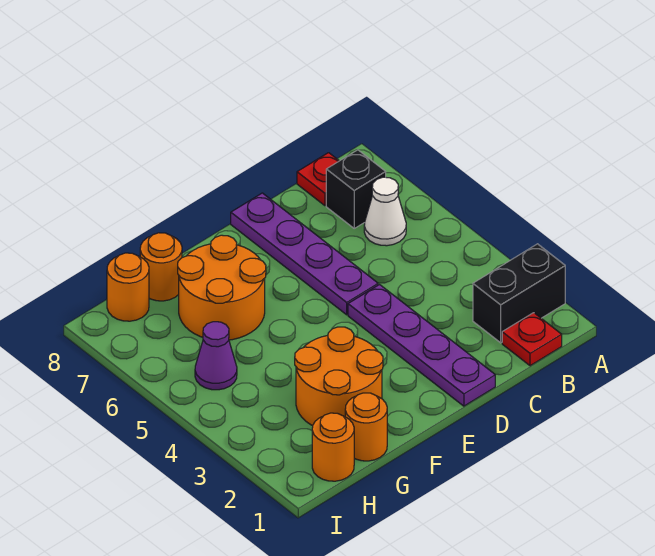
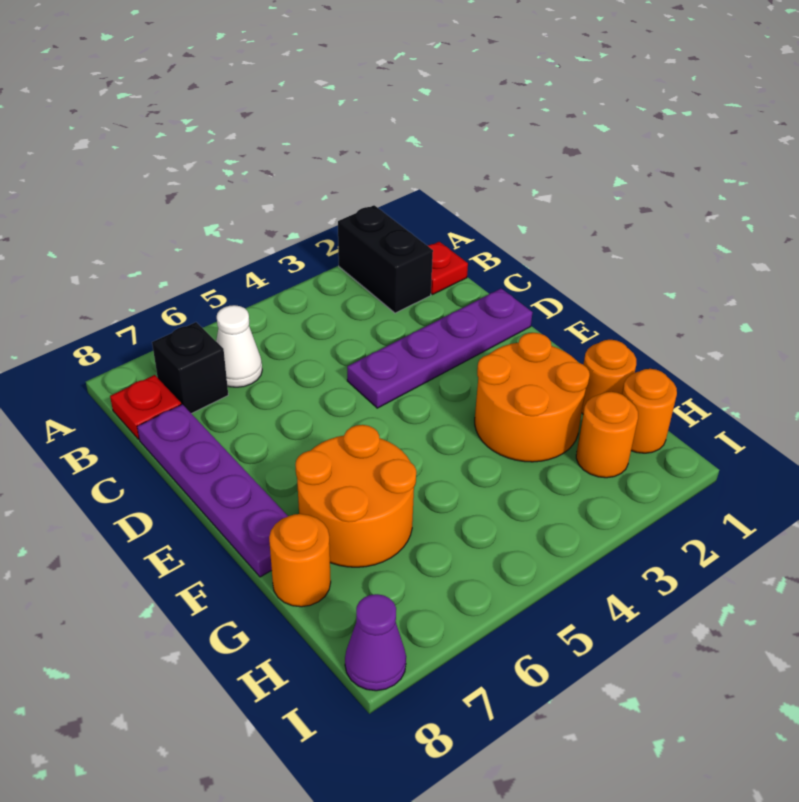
purple plate D5:D8 level 1 -> purple plate C8:F8 level 1
purple cone H5 level 1 -> purple cone I8 level 1
orange round brick H8 level 1 -> orange round brick H2 level 1

